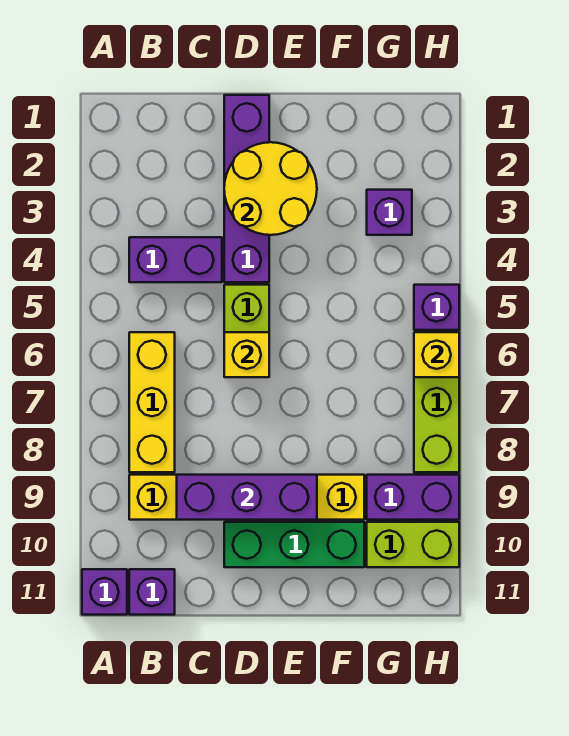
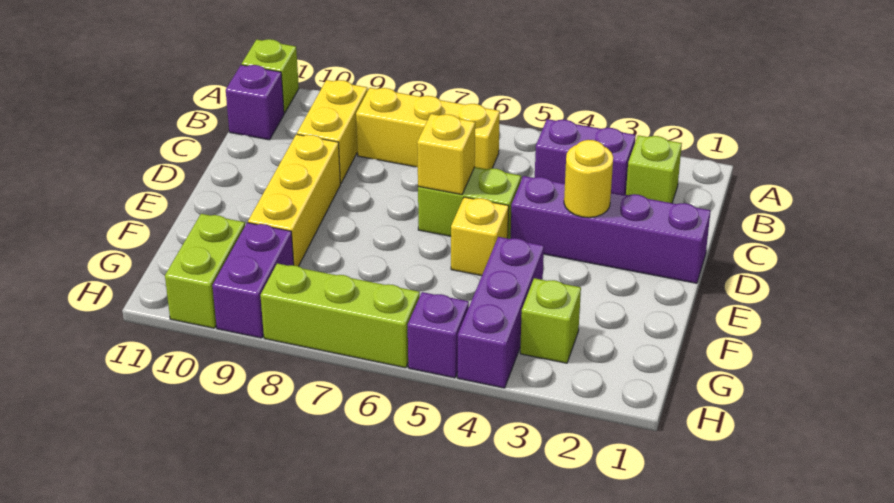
purple brick A11 level 1 -> lime brick A11 level 1
none -> lime brick B2 level 1
purple brick B4:C4 level 1 -> purple brick B3:B4 level 1
purple brick C9:E9 level 2 -> purple brick F4:H4 level 1
yellow round brick D2:E3 level 2 -> yellow round brick D3 level 2
green brick D10:F10 level 1 -> none
purple brick G3 level 1 -> lime brick G3 level 1
yellow brick H6 level 2 -> yellow brick E5 level 1

